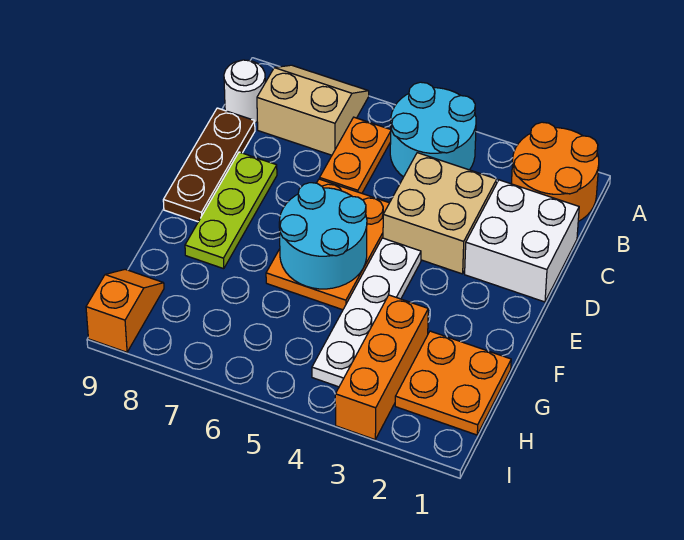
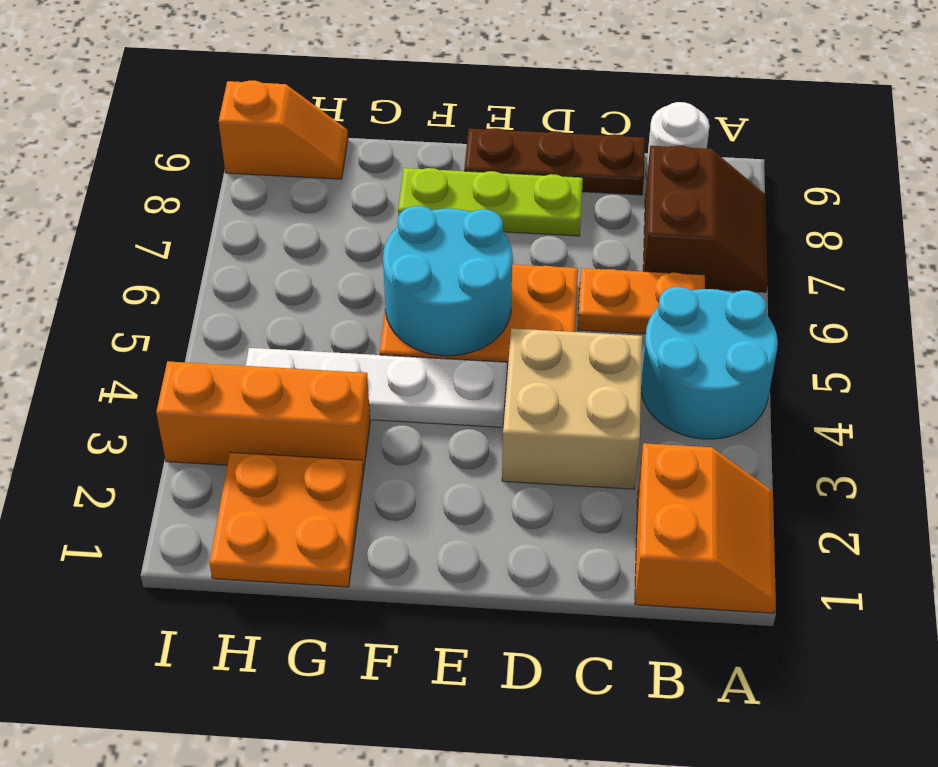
orange round brick A1:B2 level 1 -> orange slope A1:B2 level 1 top B
tan slope A7:B8 level 1 top B -> brown slope A7:B8 level 1 top B
white brick C1:D2 level 1 -> none

